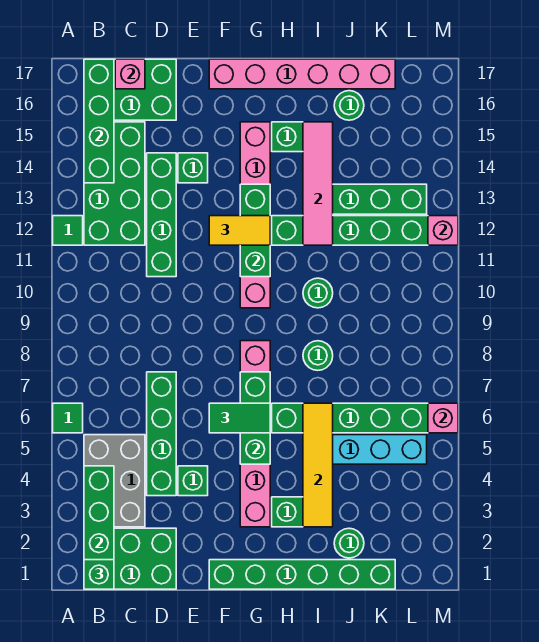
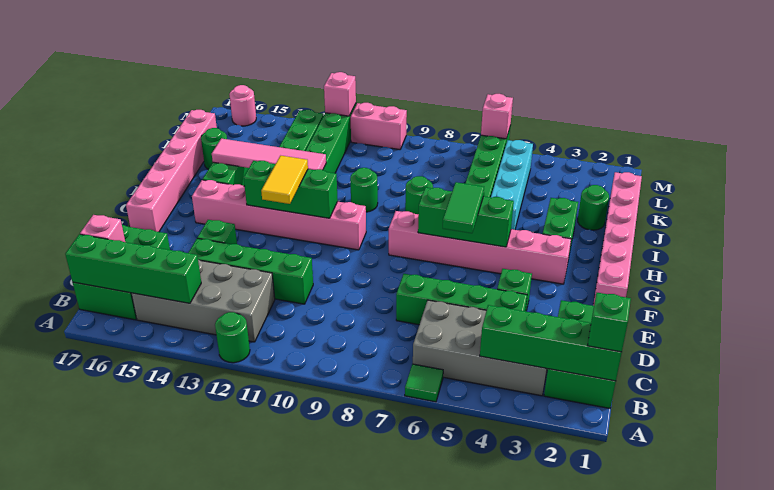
green tile A12 level 1 -> green round brick A12 level 1
grey brick B3:C5 level 1 -> grey brick B3:C6 level 1
green brick B12:C15 level 1 -> grey brick B12:C15 level 1
green brick F1:K1 level 1 -> pink brick F1:K1 level 1
yellow tile I3:I6 level 2 -> none
none -> pink brick M10:M11 level 1
none -> pink round brick M16 level 1

